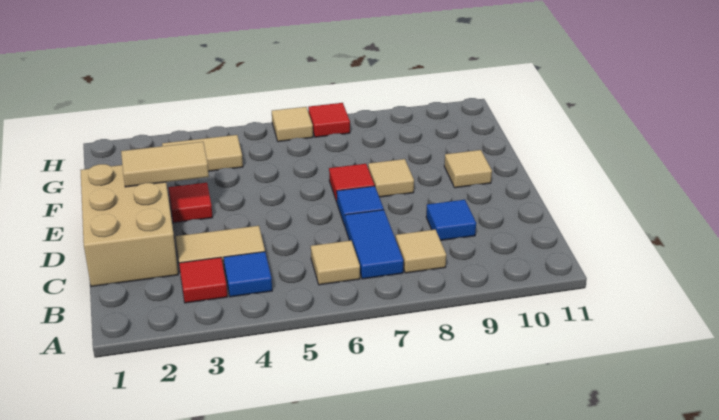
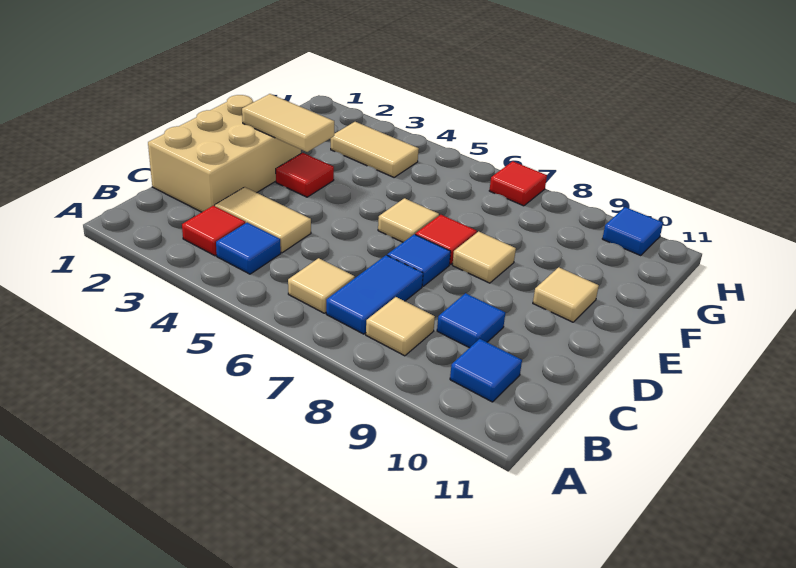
none -> blue tile B10 level 1
tan tile H6 level 1 -> tan tile E6 level 1
none -> blue tile H10 level 1

